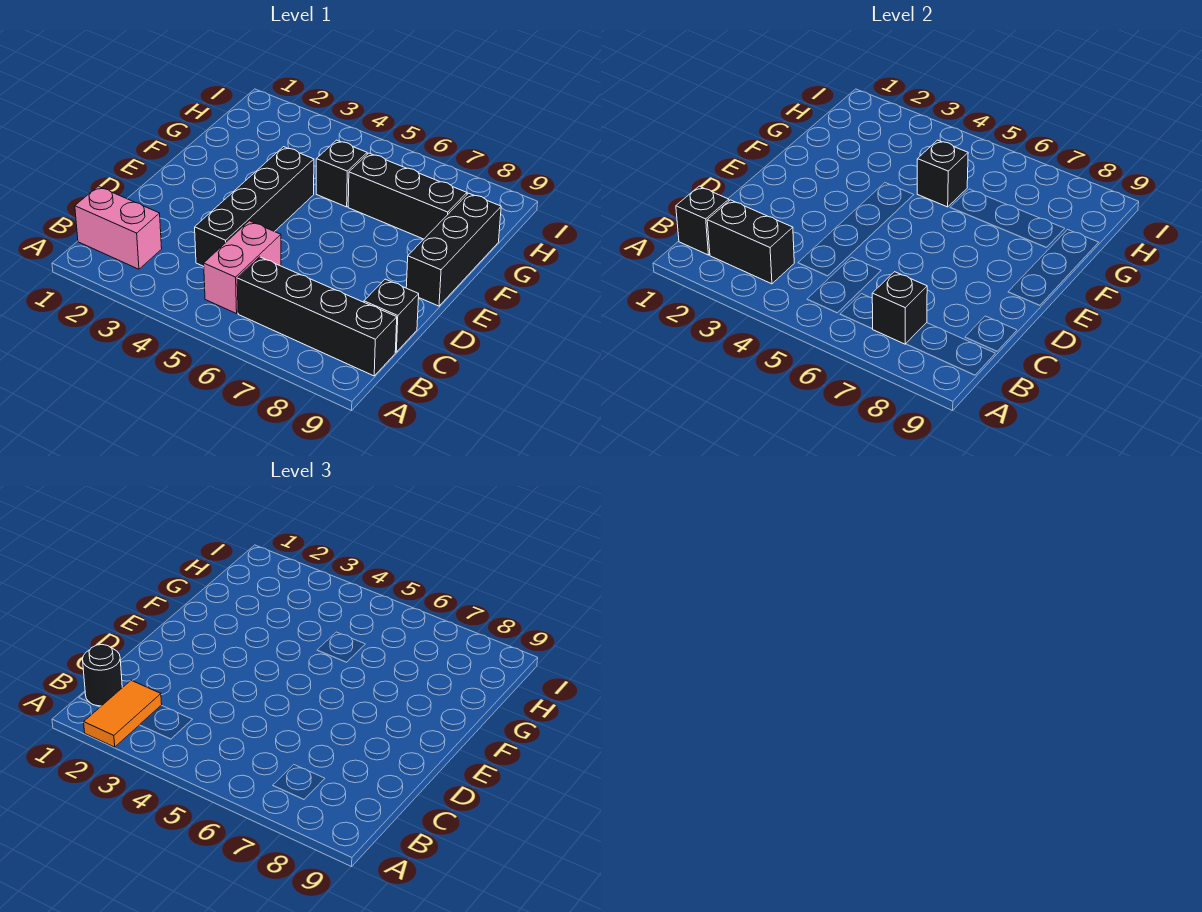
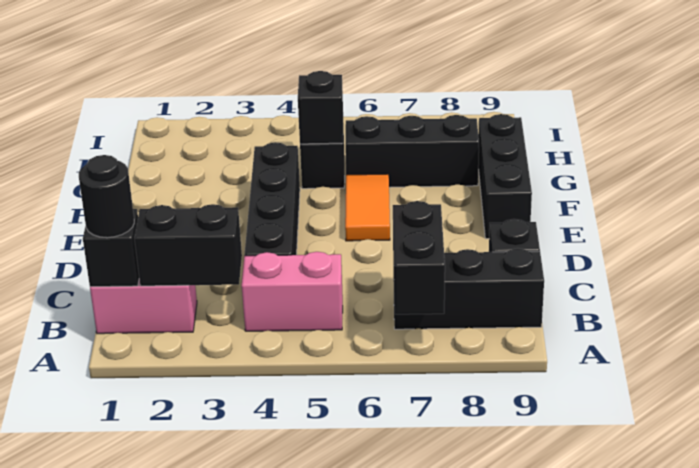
orange tile A2:B2 level 3 -> orange tile E6:F6 level 1
pink brick B5:C5 level 1 -> pink brick B4:B5 level 1
black brick B6:B9 level 1 -> black brick B7:B9 level 1
black brick B7 level 2 -> black brick A7:B7 level 2

